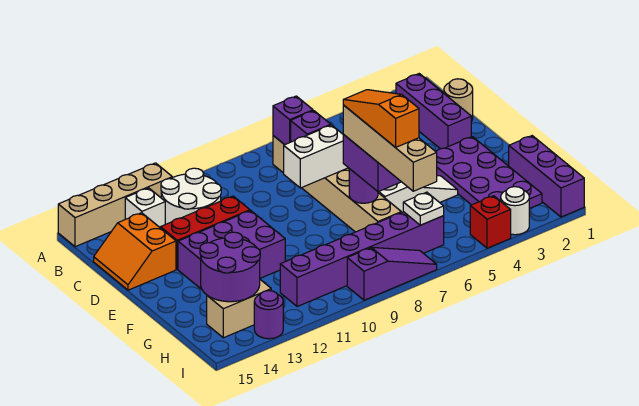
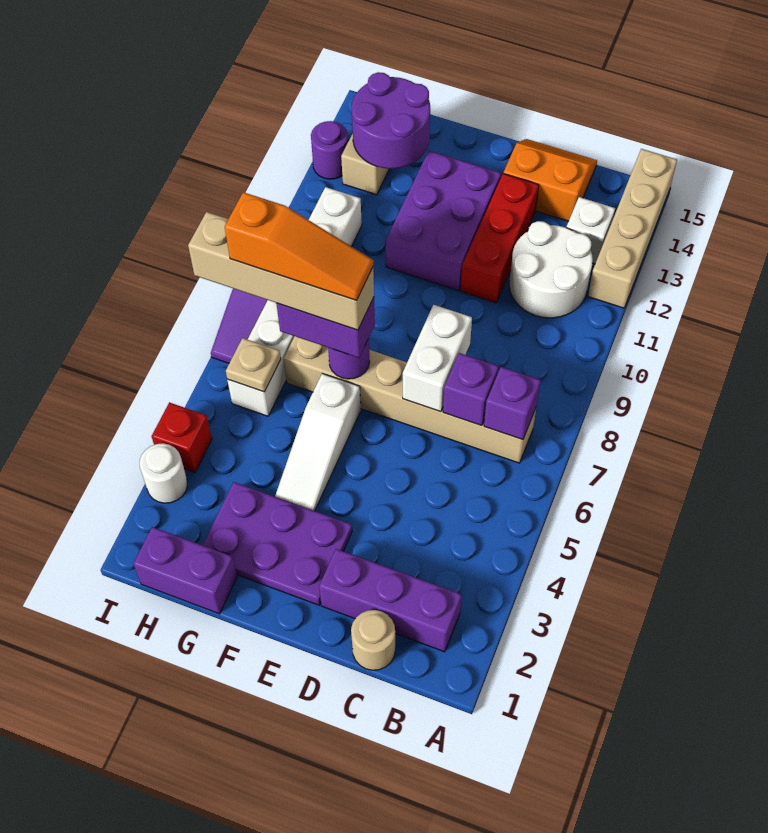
purple plate E2:H3 level 1 -> purple plate E2:G3 level 1
purple brick G1:I1 level 1 -> purple brick G1:H1 level 1
purple brick H6:H11 level 1 -> white brick H6:H11 level 1
white plate H6 level 2 -> tan plate H6 level 2

